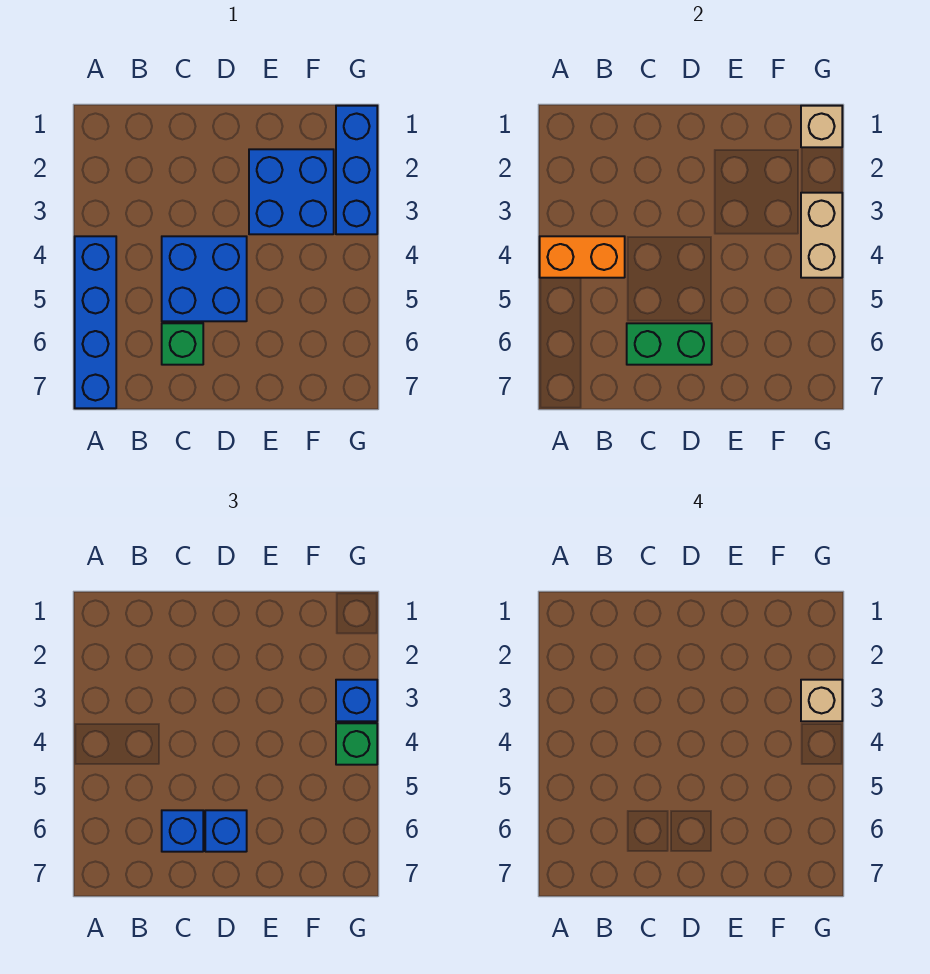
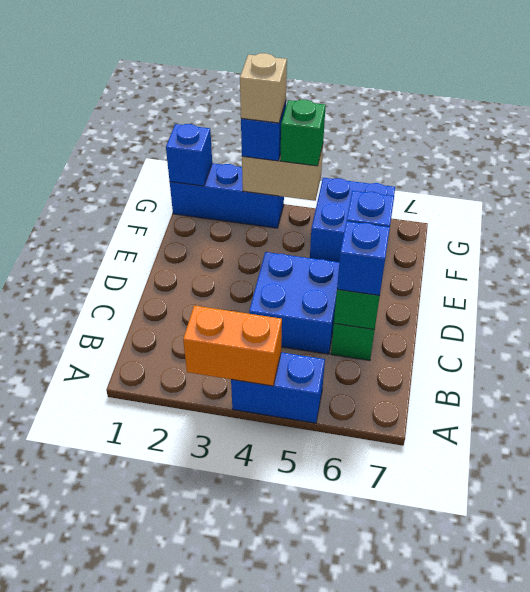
blue brick A4:A7 level 1 -> blue brick A4:A5 level 1
orange brick A4:B4 level 2 -> orange brick A3:A4 level 2
blue brick E2:F3 level 1 -> blue brick F5:G6 level 1
tan brick G1 level 2 -> blue brick G1 level 2

